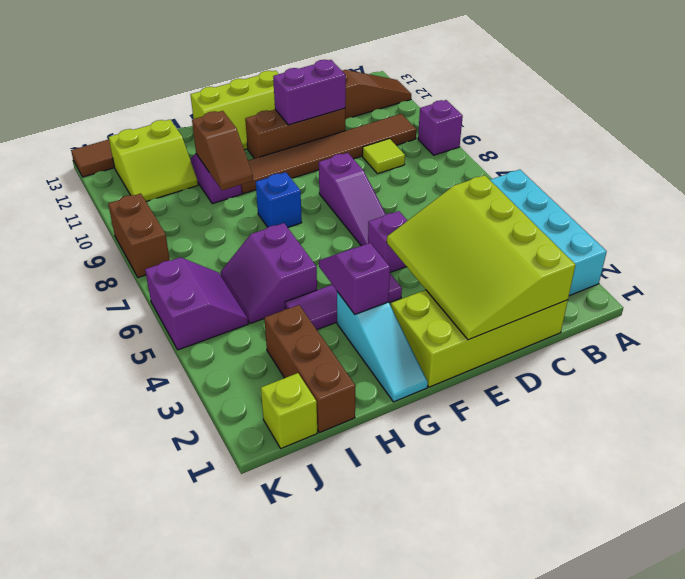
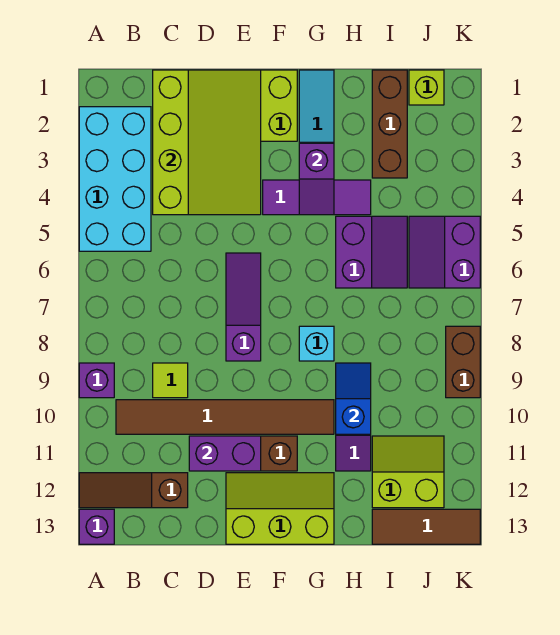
purple brick E5 level 1 -> purple brick A13 level 1
blue brick G8 level 1 -> cyan brick G8 level 1
brown slope H9:H10 level 2 top 10 -> blue slope H9:H10 level 2 top 10

